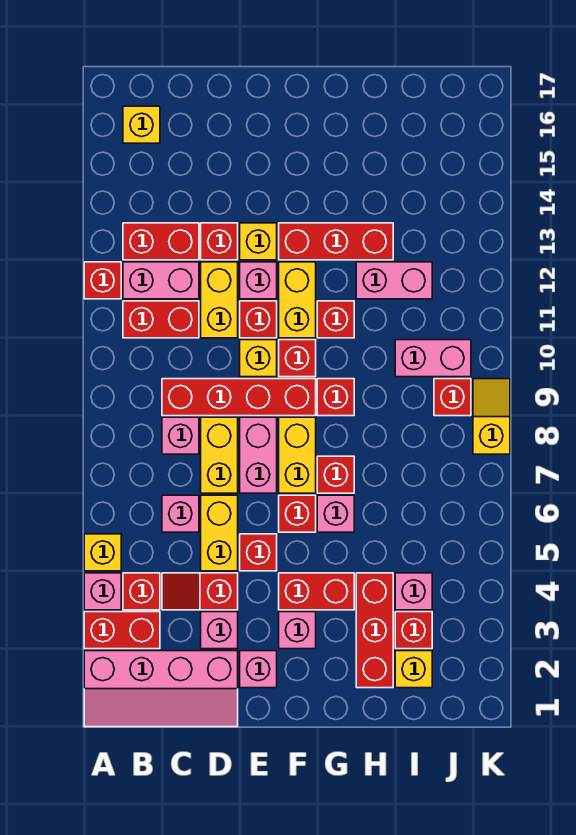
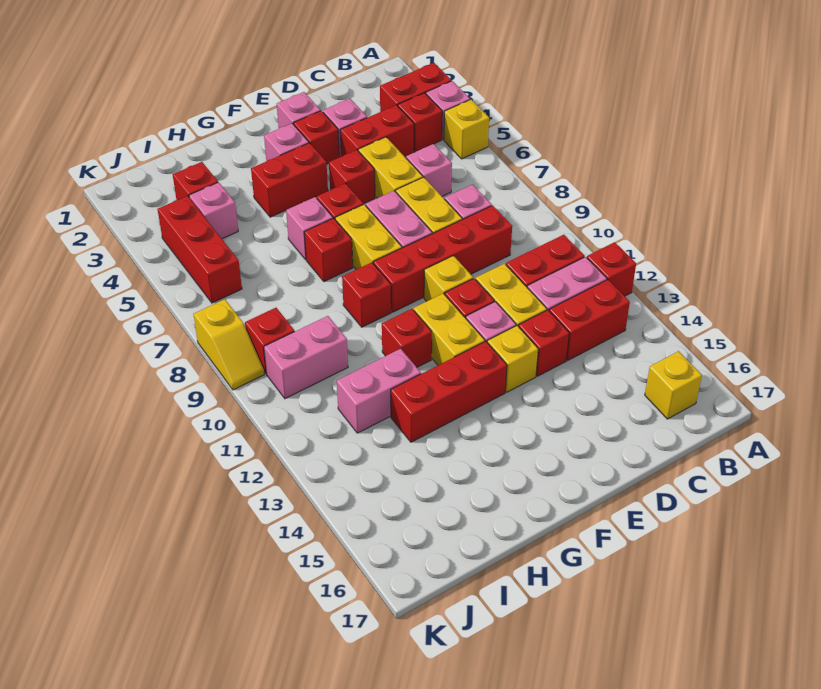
pink slope A1:D2 level 1 top 2 -> none
red slope C4:D4 level 1 top D -> red brick C4:D4 level 1
red brick F10 level 1 -> red brick E3 level 1
red brick H2:H4 level 1 -> red brick J4:J6 level 1
yellow brick I2 level 1 -> none

